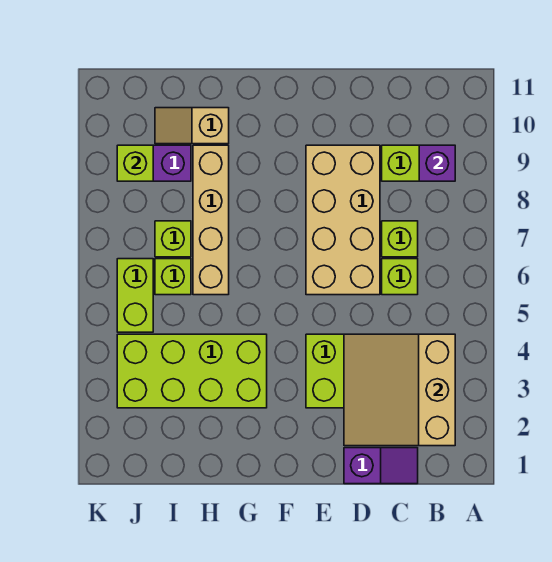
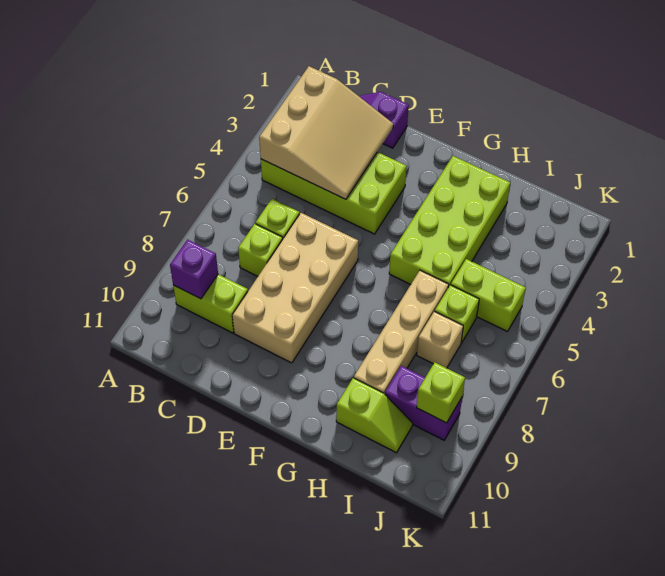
lime brick G3:J4 level 1 -> lime brick G2:H5 level 1
tan slope H10:I10 level 1 top H -> lime slope H10:I10 level 1 top H
lime brick I7 level 1 -> tan brick I7 level 1
lime brick J5:J6 level 1 -> lime brick I5:J5 level 1

